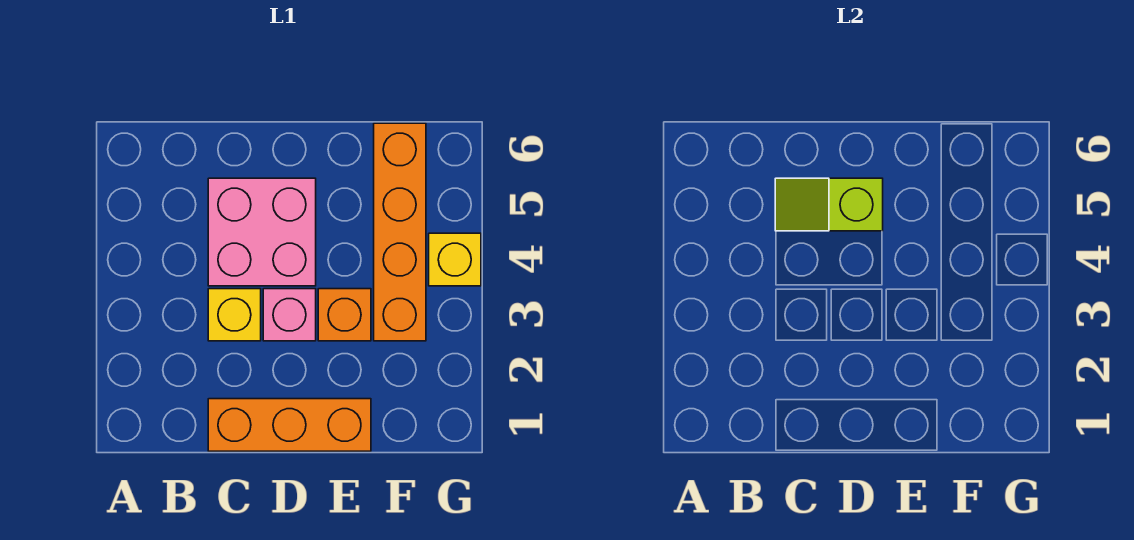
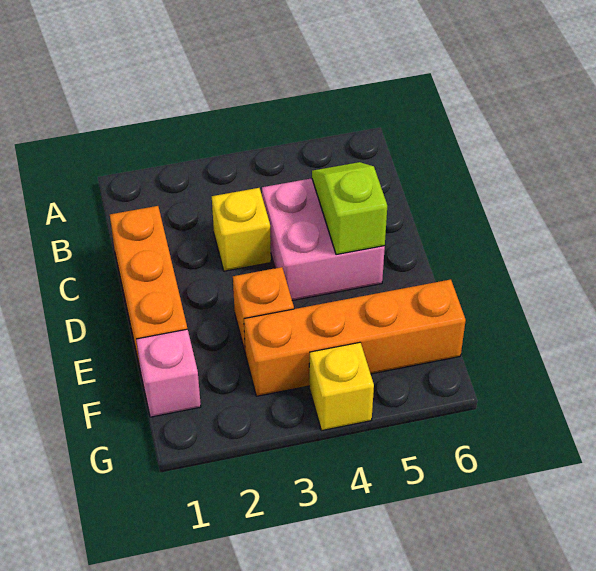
pink brick D3 level 1 -> pink brick F1 level 1

